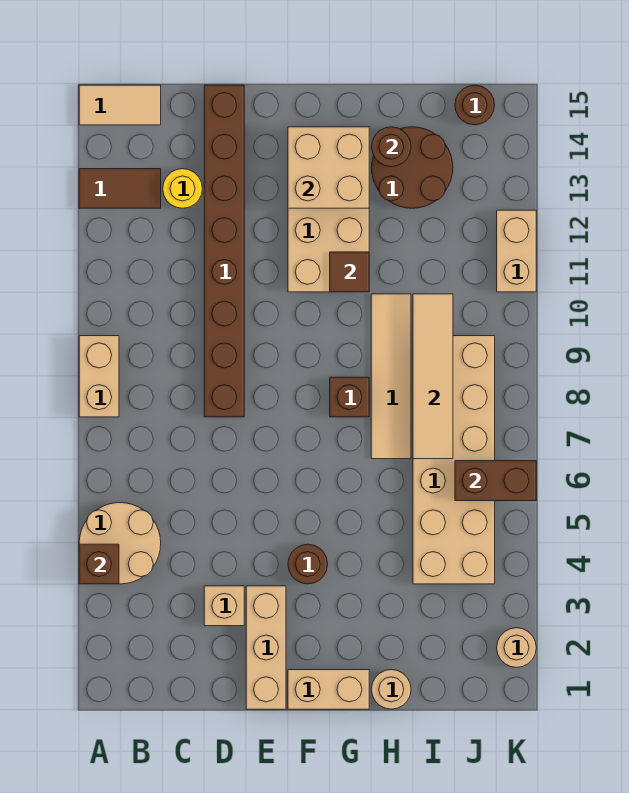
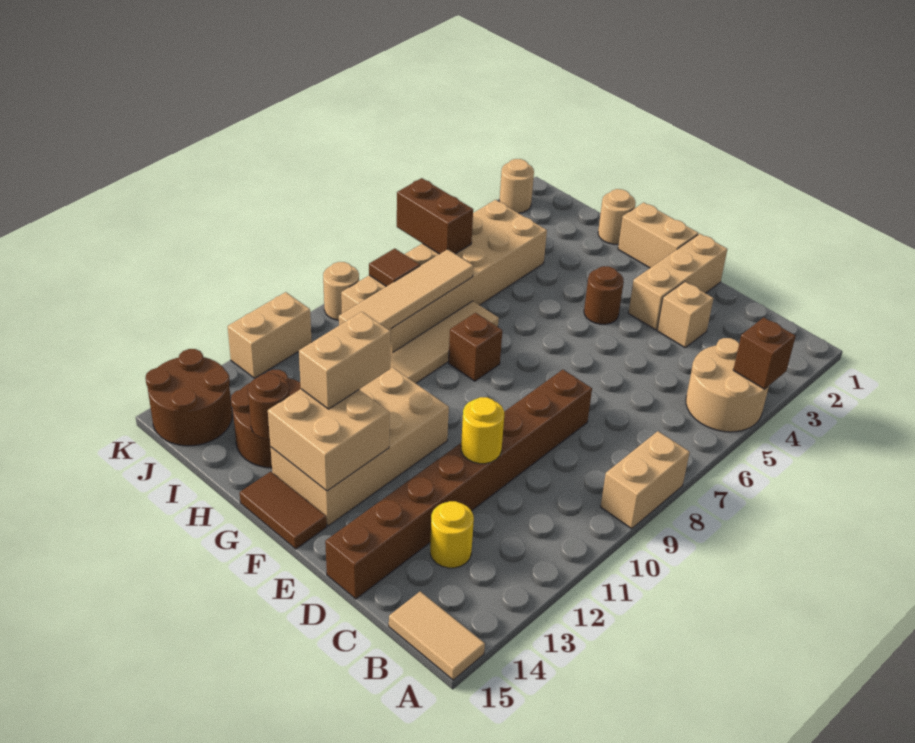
brown tile A13:B13 level 1 -> brown tile F15:G15 level 1
none -> yellow round brick D11 level 2
brown tile G11 level 2 -> brown tile J8 level 2
none -> tan brick G12:G13 level 3
brown round brick J15 level 1 -> brown round brick J14:K15 level 1
none -> tan round brick K9 level 1

